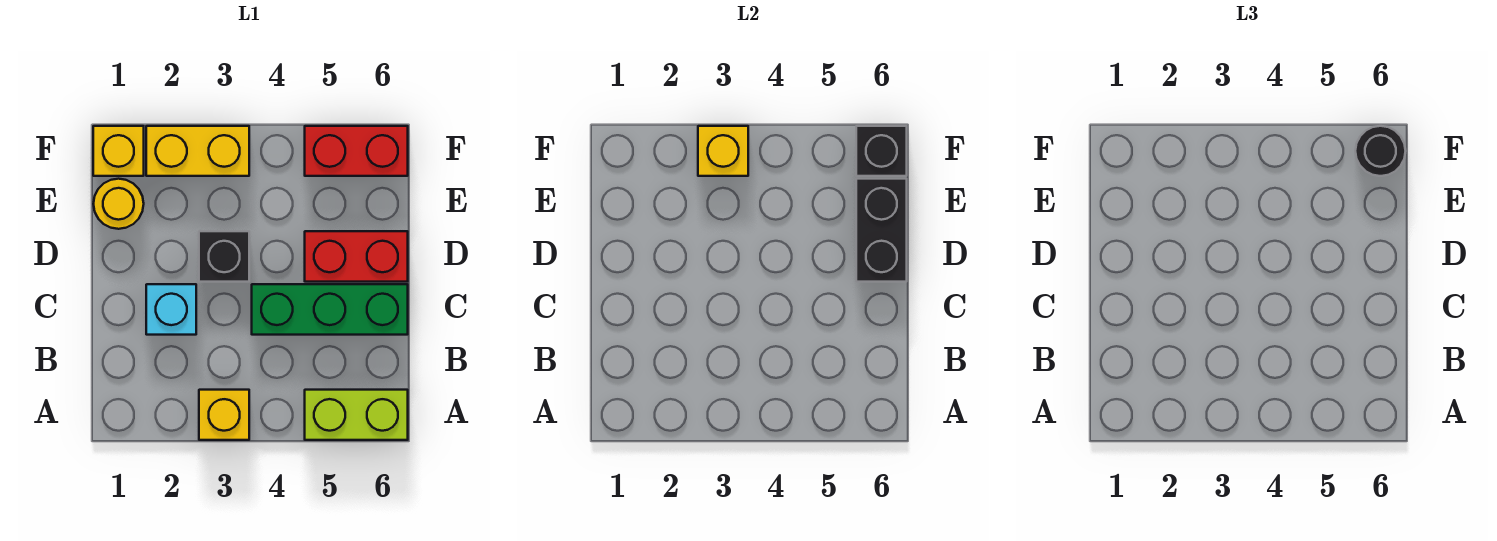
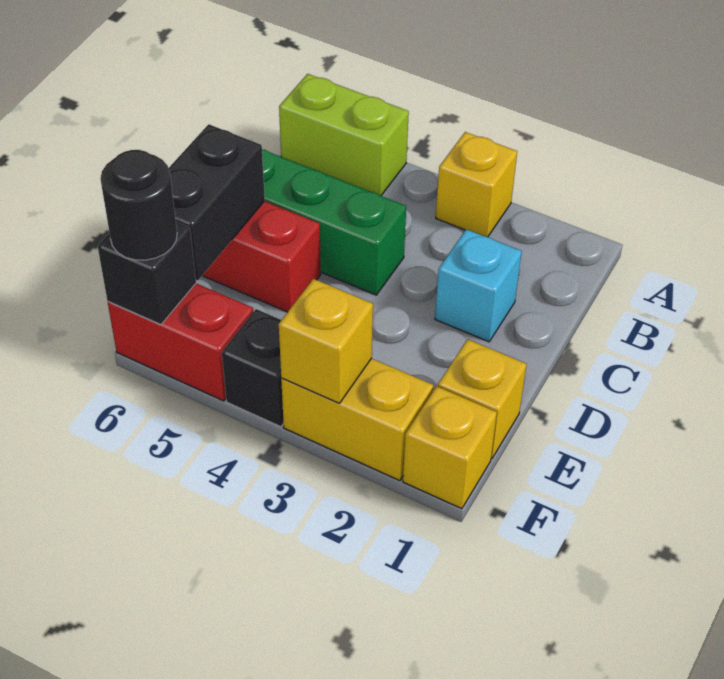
black brick D3 level 1 -> black brick F4 level 1
yellow round brick E1 level 1 -> yellow brick E1 level 1

